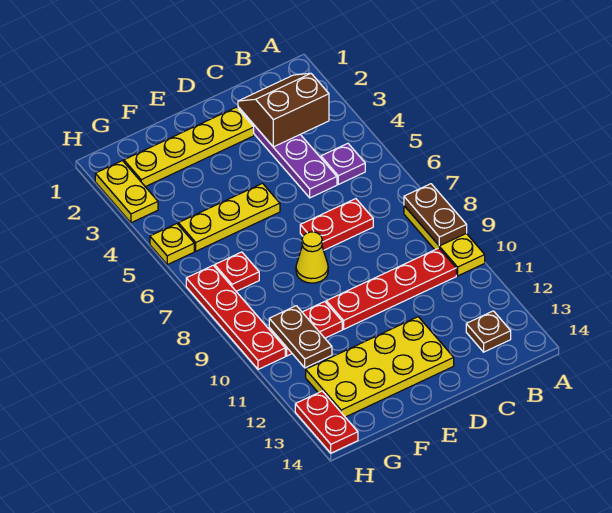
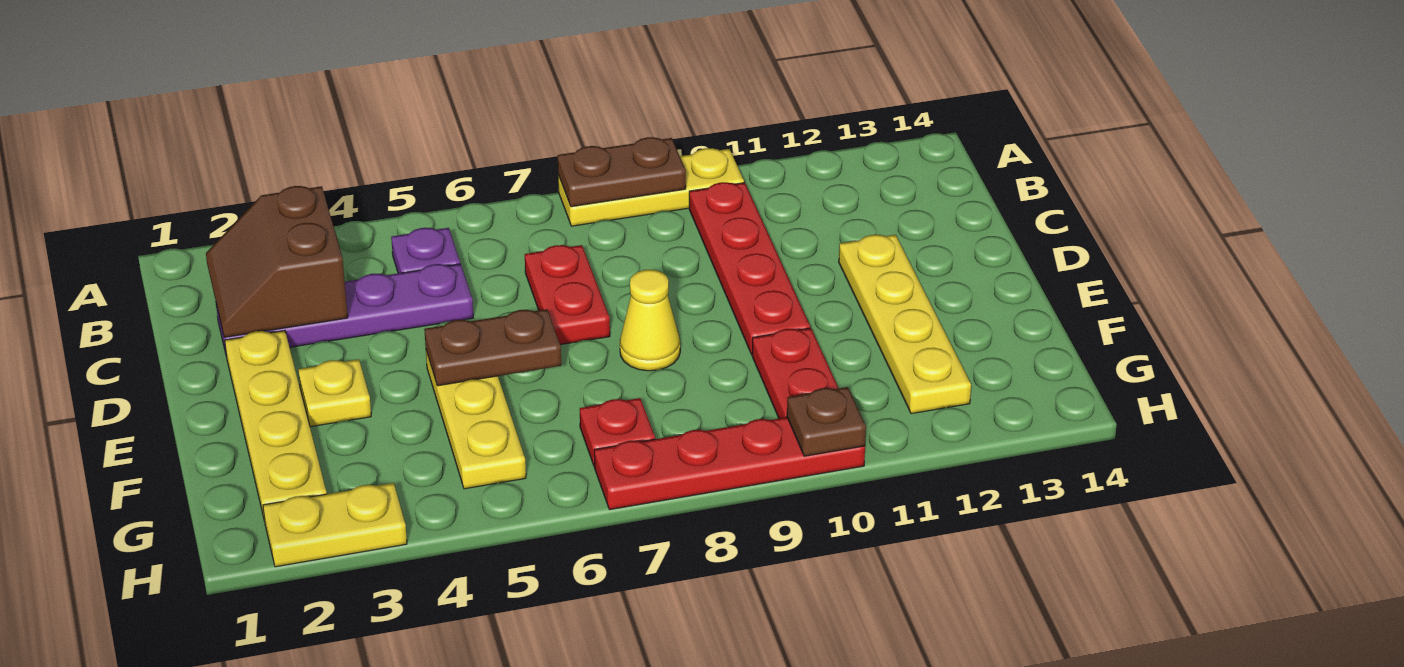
brown plate B13 level 1 -> brown plate H10 level 2
yellow plate D12:G13 level 1 -> yellow plate D12:G12 level 1
brown plate G10:G11 level 2 -> brown plate E5:E6 level 2
yellow plate H5 level 1 -> yellow plate E3 level 1
red plate H13:H14 level 1 -> none

